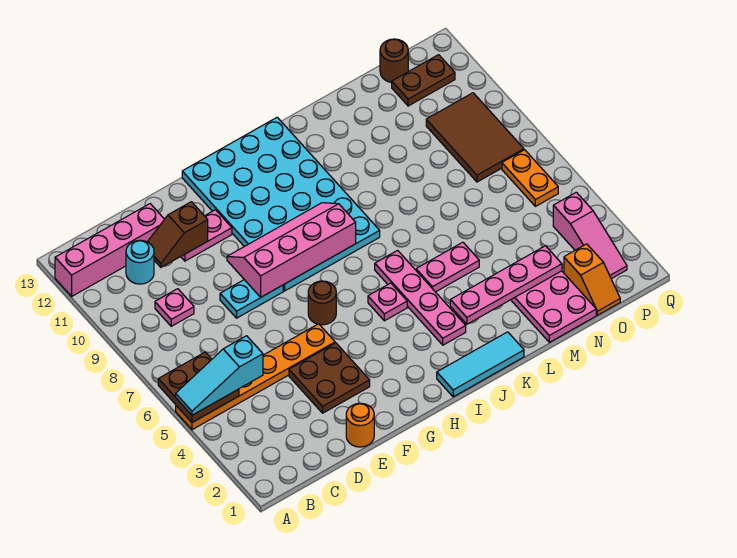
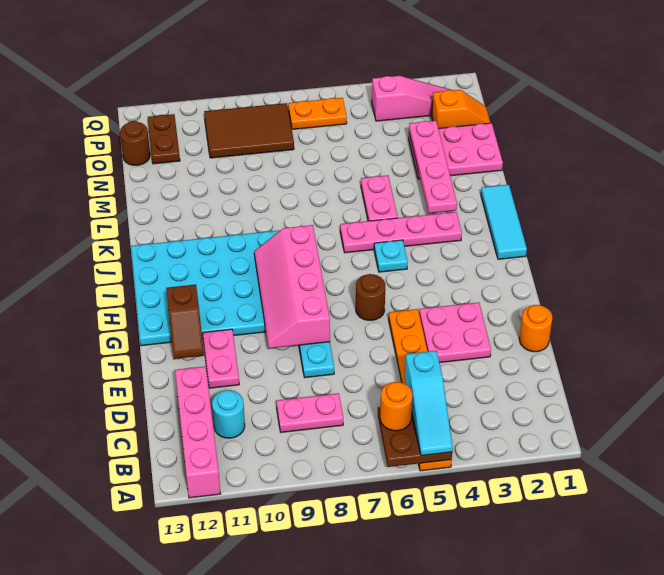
none -> orange round brick B6 level 3
pink plate C9 level 1 -> pink plate C8:C9 level 1
brown slope D11:E11 level 2 top E -> brown slope F12:G12 level 2 top G
brown plate E3:F4 level 1 -> pink plate E3:F4 level 1
pink plate I5 level 1 -> cyan plate I5 level 1

